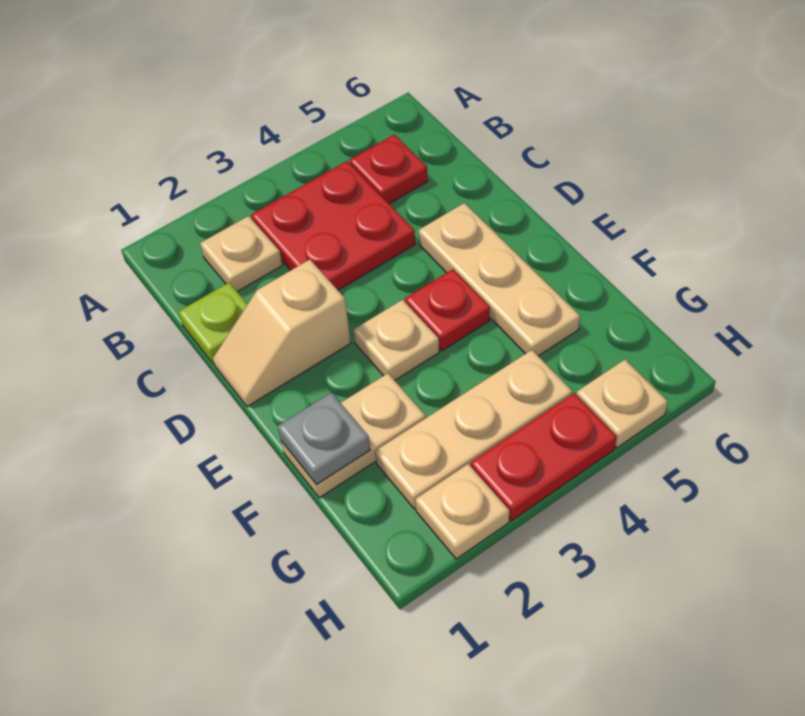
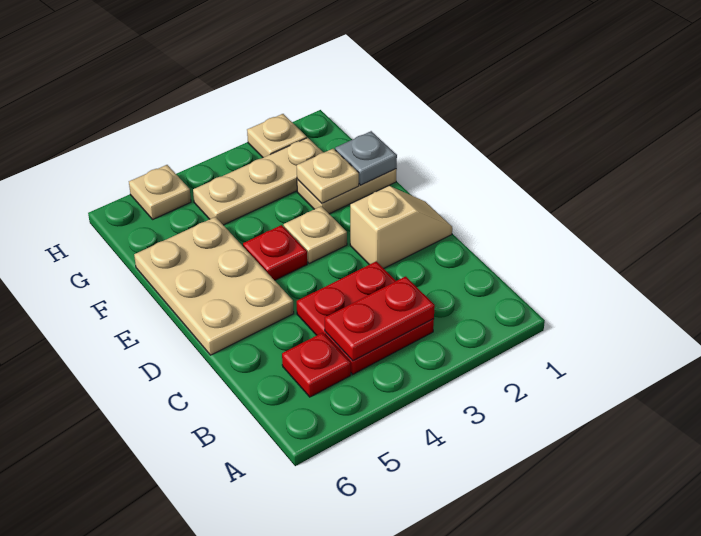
tan plate B2 level 1 -> tan plate F2 level 2
lime plate C1 level 1 -> none
tan plate D5:F5 level 1 -> tan plate D5:F6 level 1
red plate H3:H4 level 1 -> red plate B3:B4 level 2

